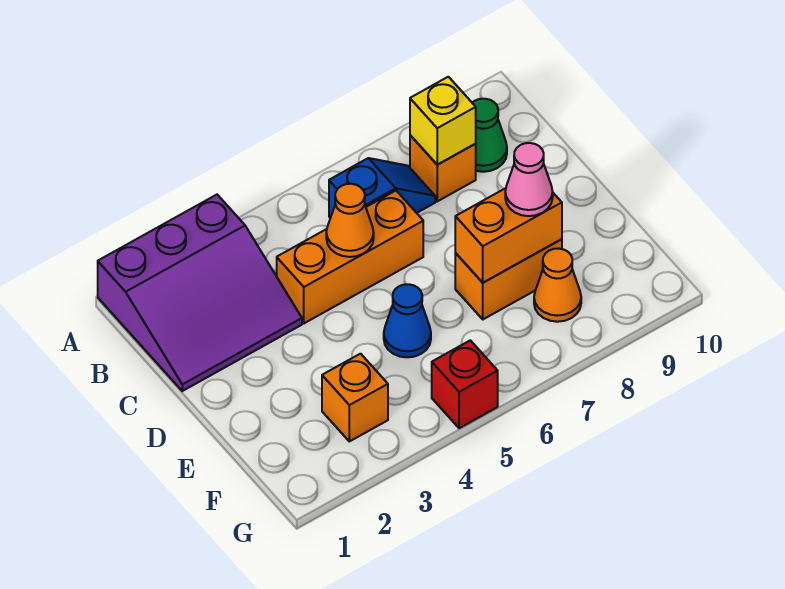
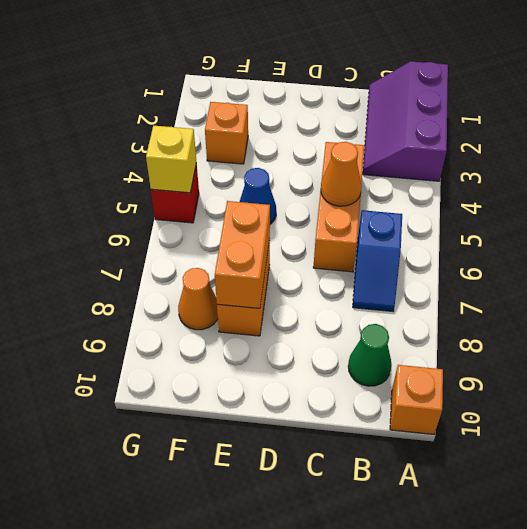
purple slope A1:C3 level 1 top A -> purple slope A1:B3 level 1 top A
orange brick B8 level 1 -> orange brick A10 level 1
yellow brick B8 level 2 -> yellow brick G5 level 2
pink cone E8 level 3 -> none

